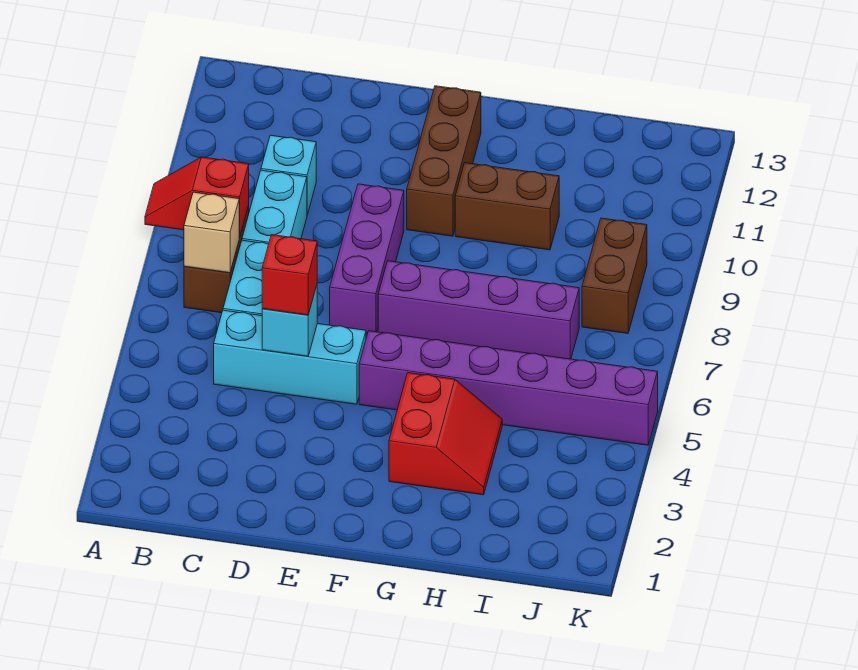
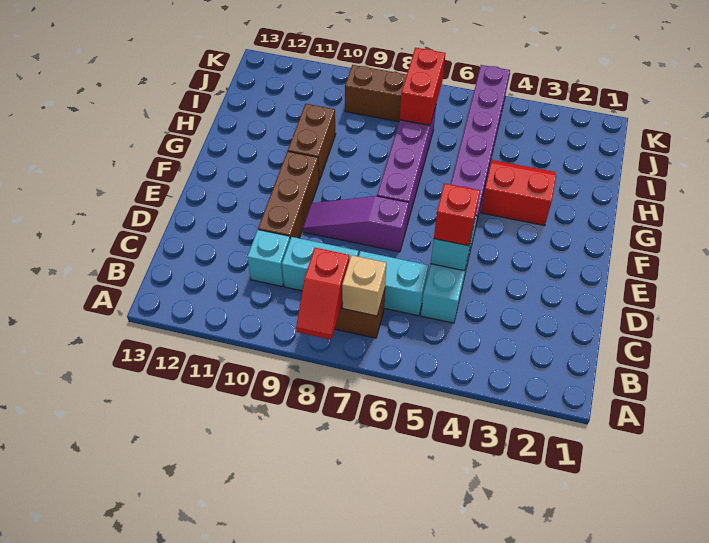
purple brick E7:E9 level 1 -> purple slope E7:E9 level 1 top 7
brown brick F10:F12 level 1 -> brown brick D10:F10 level 1
none -> red brick I7:J7 level 2

